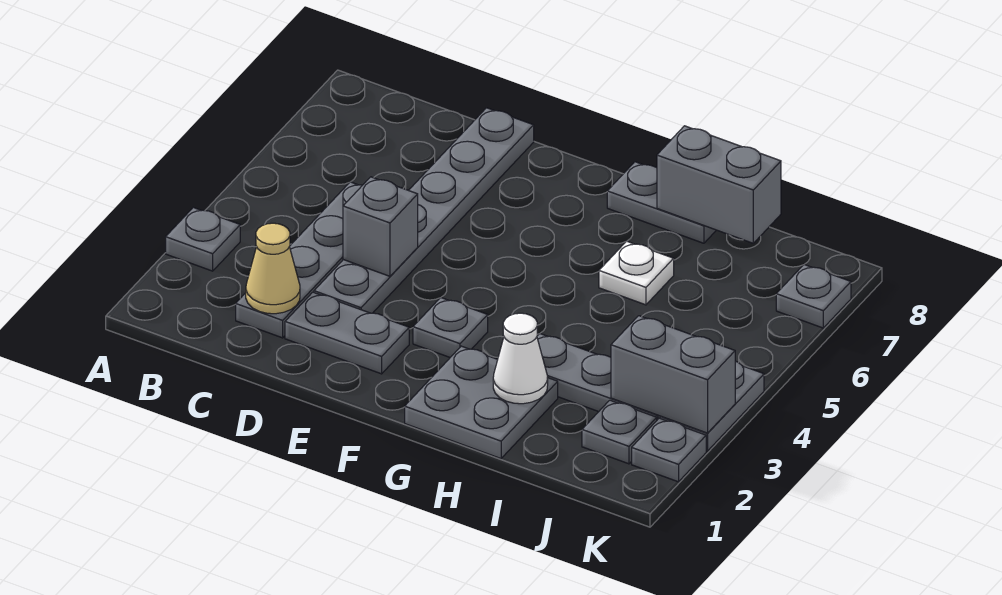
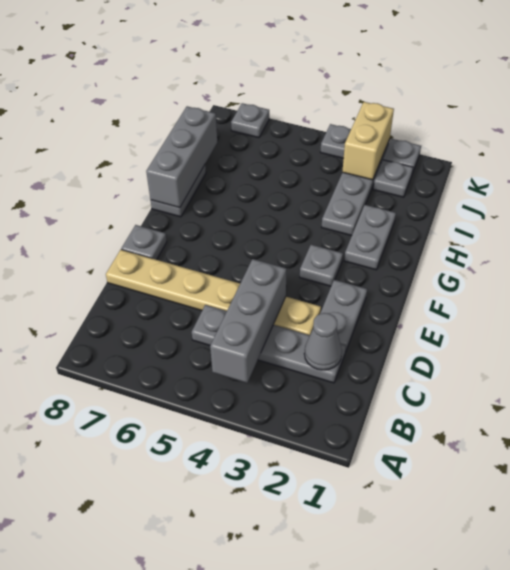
grey plate A3 level 1 -> grey plate E8 level 1
tan cone C2 level 2 -> grey cone C2 level 2
grey plate D3:D8 level 1 -> tan plate D3:D8 level 1
grey brick D4 level 2 -> grey brick B4:D4 level 2
grey plate G1:H2 level 1 -> grey plate G2:H2 level 1
white cone H2 level 2 -> none
white plate H6 level 1 -> none
grey brick H8:I8 level 2 -> grey brick G8:I8 level 2
grey brick J3:K3 level 2 -> tan brick J3:K3 level 2

